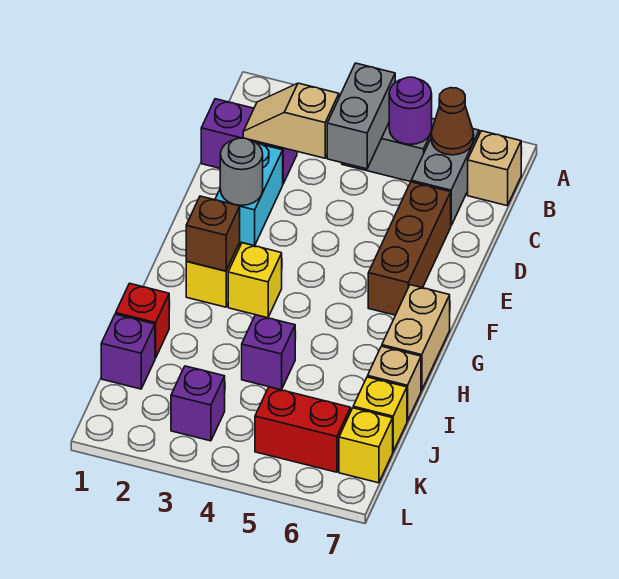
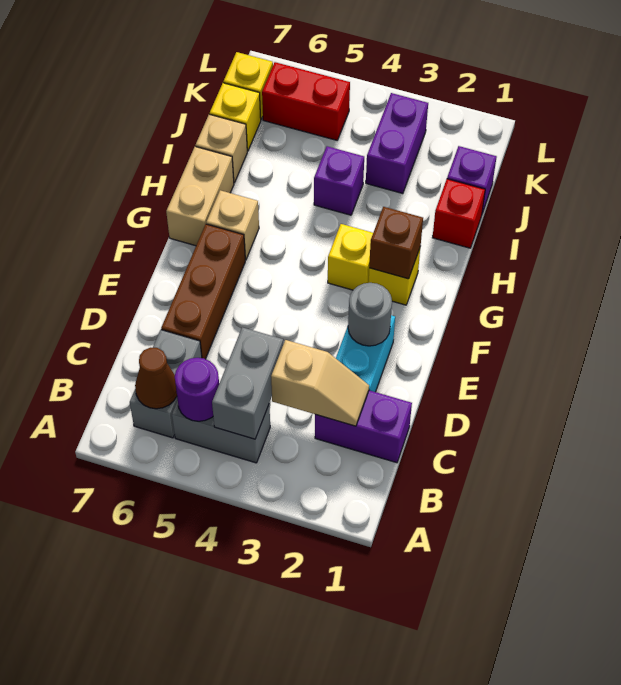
tan brick B7 level 1 -> tan brick G6 level 1
purple brick K3 level 1 -> purple brick J3:K3 level 1

